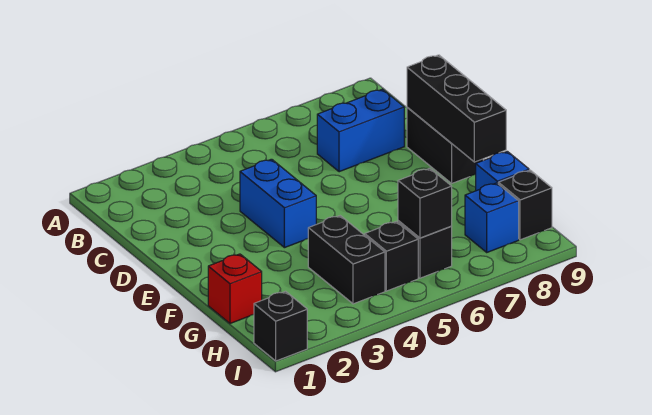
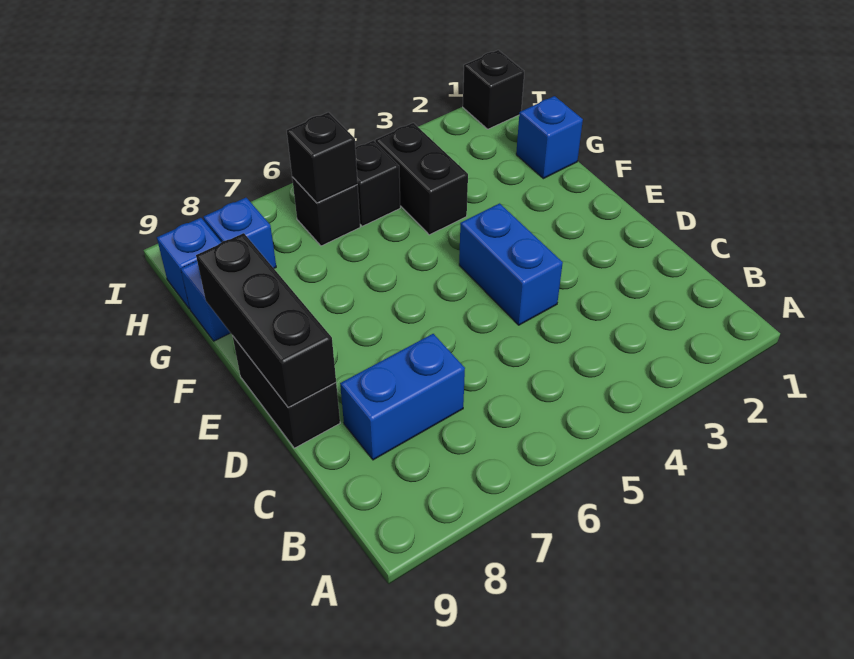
red brick G1 level 1 -> blue brick G1 level 1
black brick H9 level 1 -> blue brick H9 level 1

